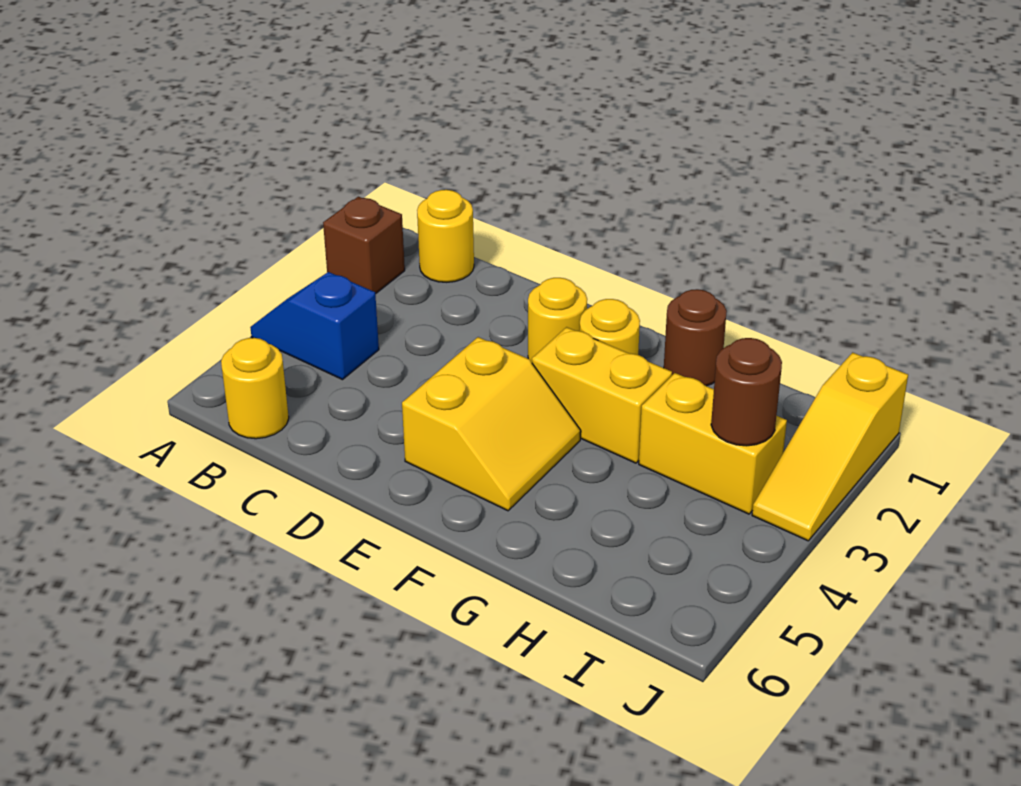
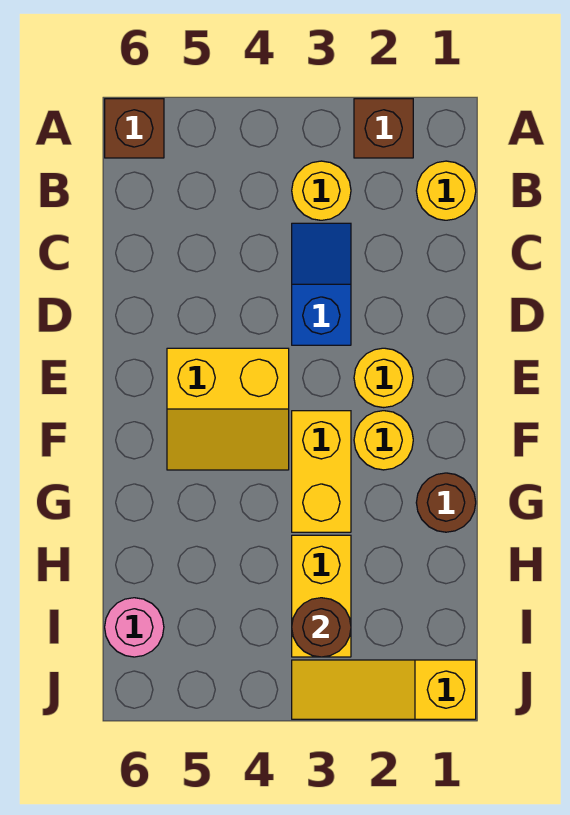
blue slope A4:B4 level 1 top B -> blue slope C3:D3 level 1 top D
none -> brown brick A6 level 1
yellow round brick B6 level 1 -> yellow round brick B3 level 1
none -> pink round brick I6 level 1

